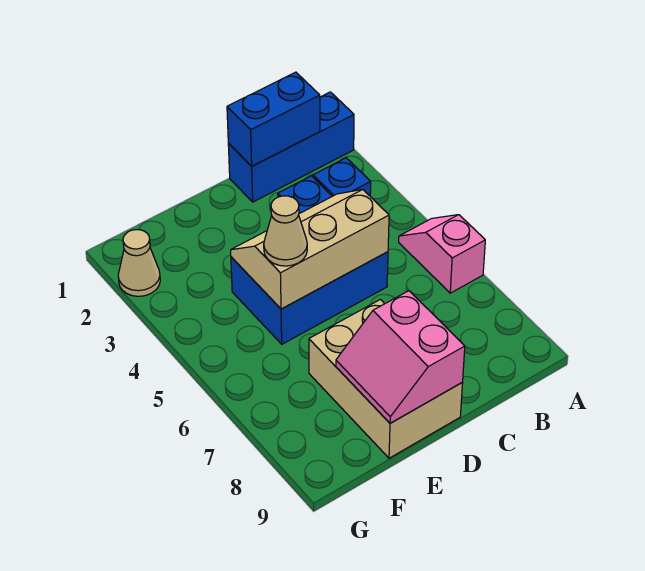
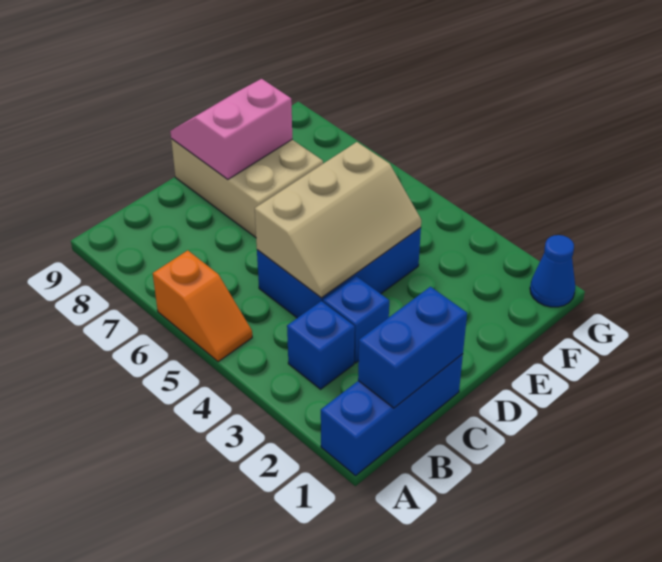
pink slope A5:A6 level 1 top 6 -> orange slope A5:A6 level 1 top 6
pink slope D8:E9 level 2 top D -> pink slope D8:E9 level 2 top 8
tan cone E5 level 3 -> none
none -> blue cone G1 level 1
tan cone G2 level 1 -> none

